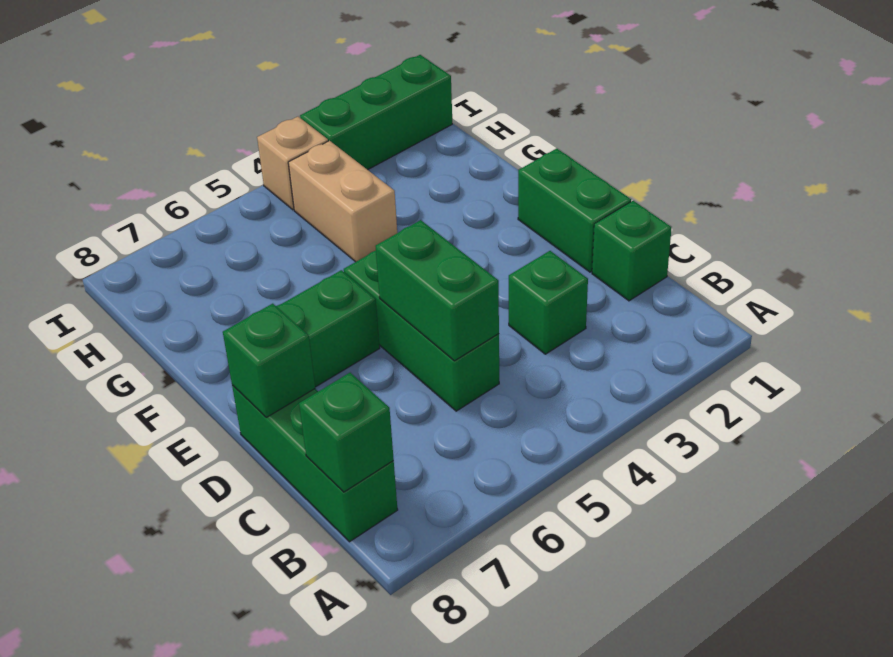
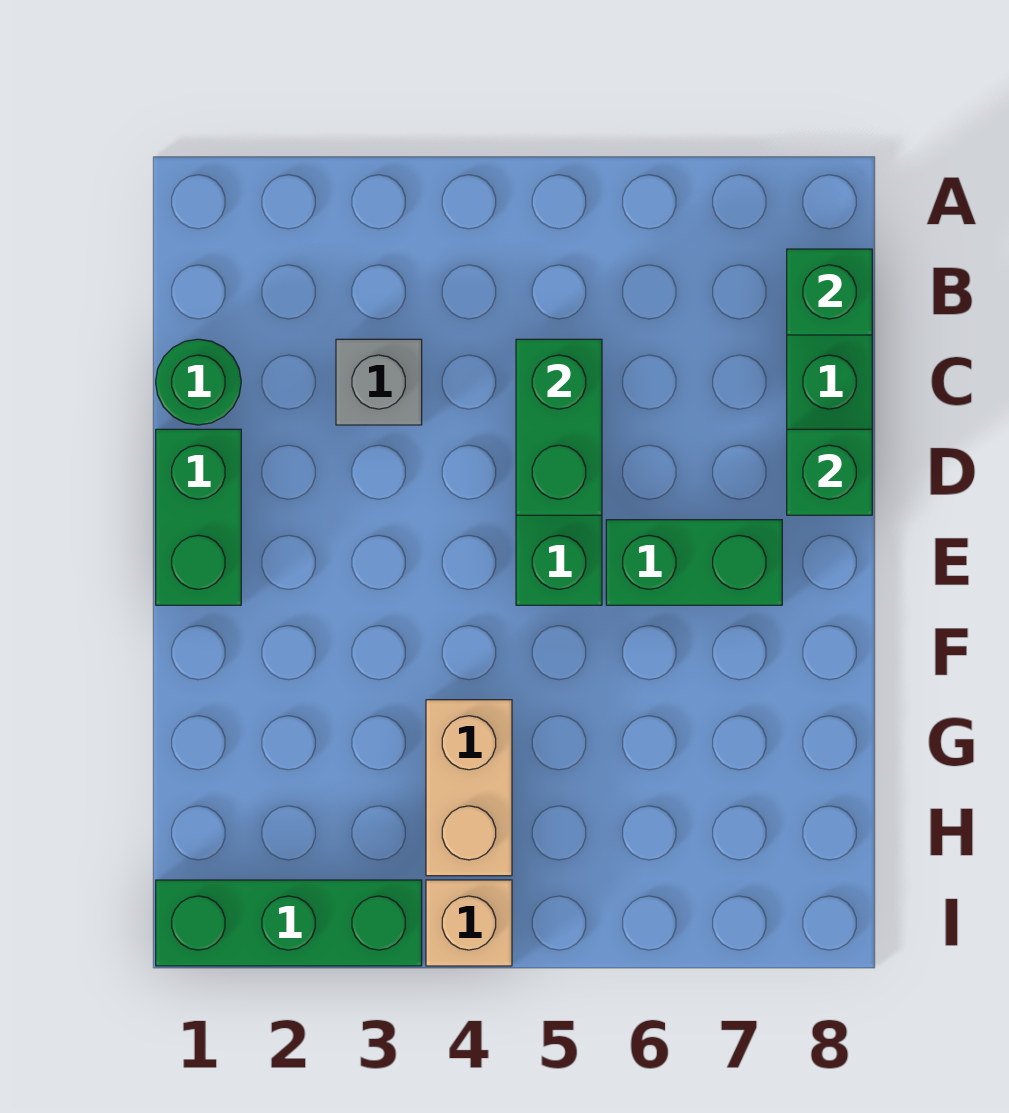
green brick C1 level 1 -> green round brick C1 level 1
green brick C3 level 1 -> grey brick C3 level 1

